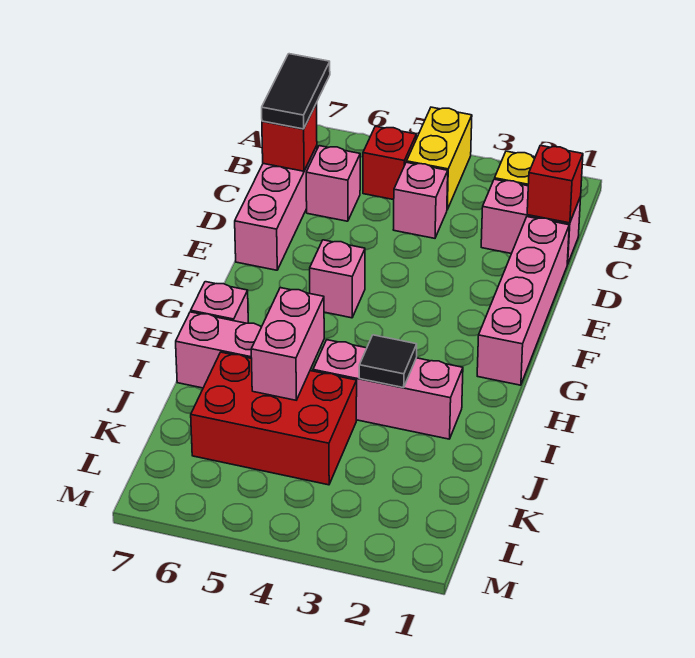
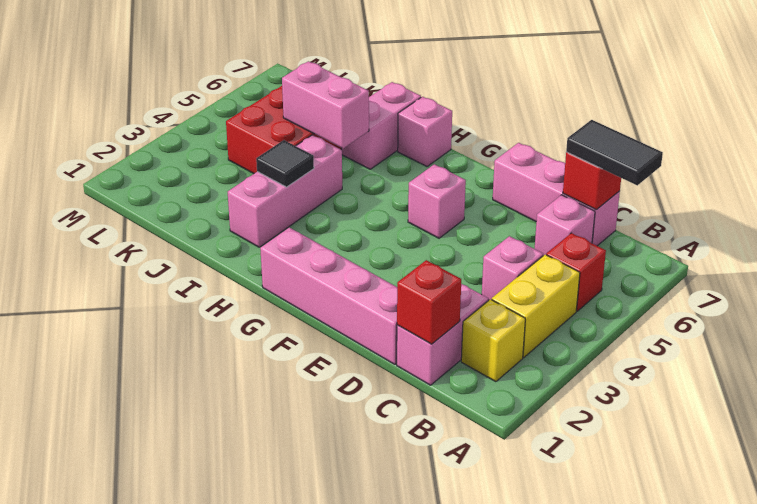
yellow brick A4:B4 level 1 -> yellow brick B3:B4 level 1

